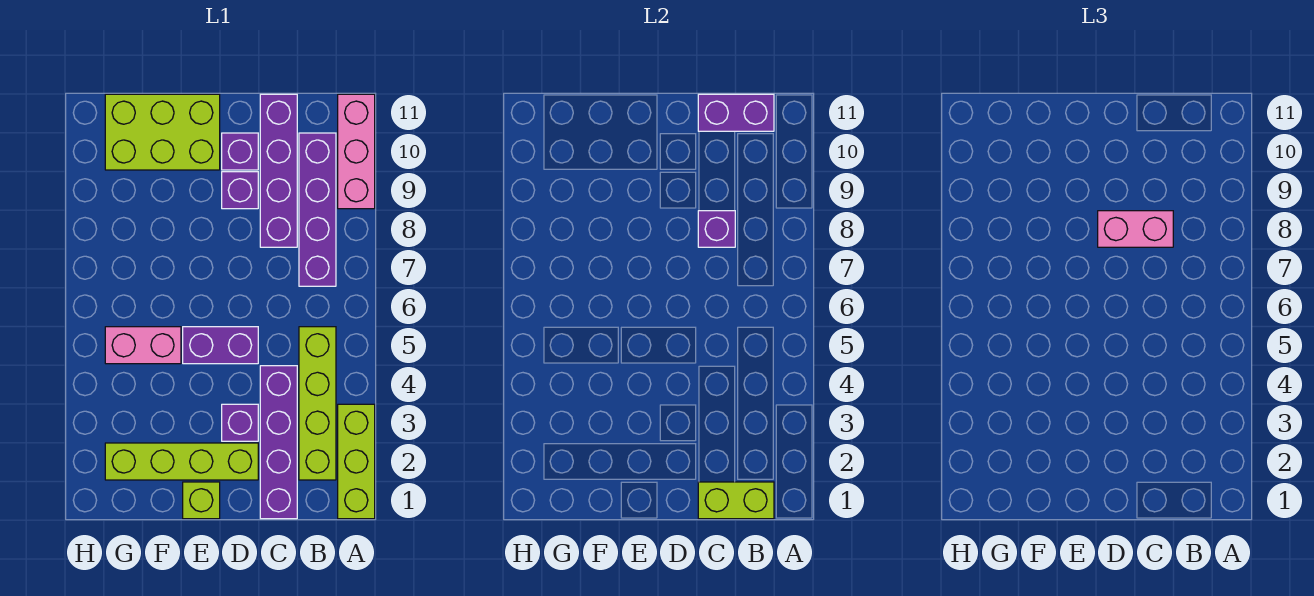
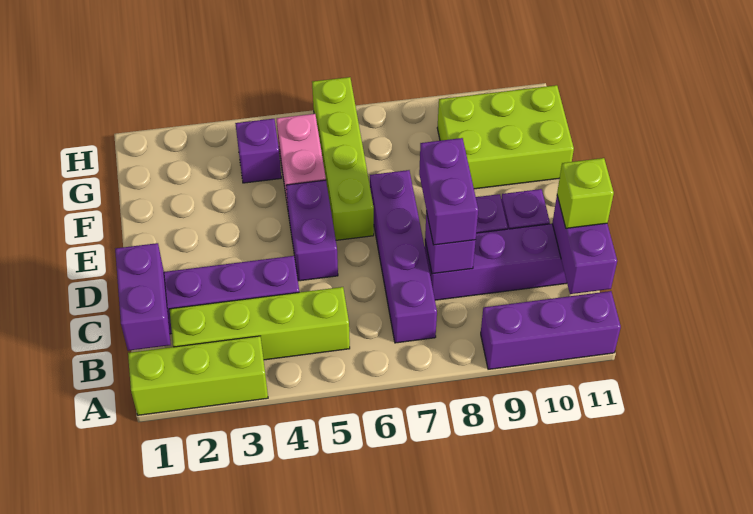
pink brick A9:A11 level 1 -> purple brick A9:A11 level 1
lime brick B1:C1 level 2 -> purple brick B1:C1 level 2
purple brick B7:B10 level 1 -> purple brick B7:E7 level 1
pink brick C8:D8 level 3 -> purple brick C8:D8 level 3
lime brick D2:G2 level 1 -> lime brick E6:H6 level 1
purple brick D3 level 1 -> purple brick G4 level 1
lime brick E1 level 1 -> lime brick C11 level 3
lime brick E10:G11 level 1 -> lime brick F9:G11 level 1

